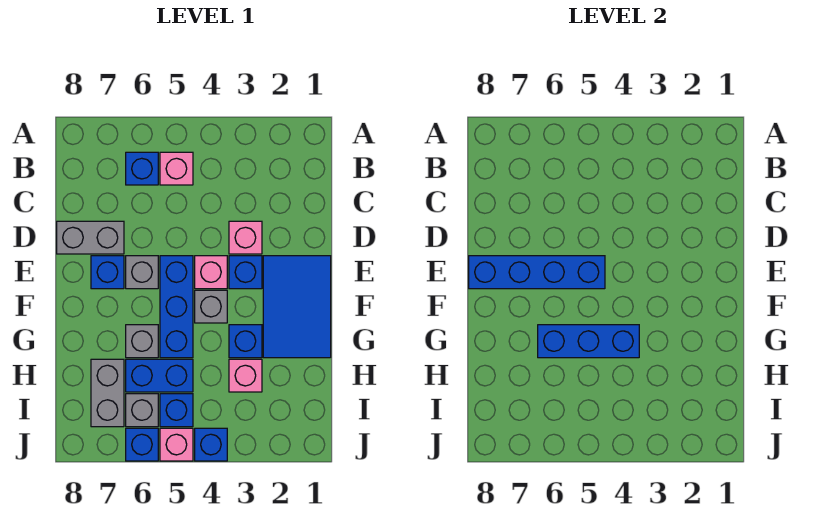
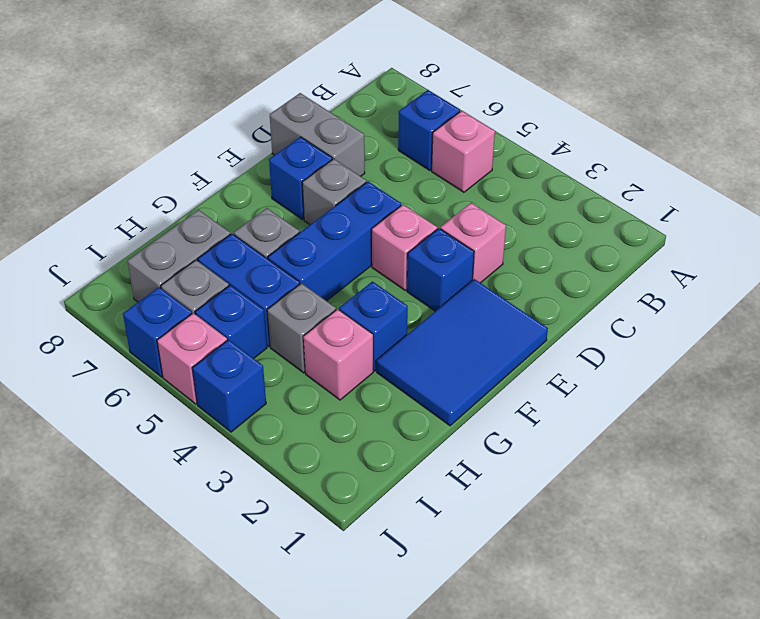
blue brick E5:E8 level 2 -> none
grey brick F4 level 1 -> grey brick H4 level 1
blue brick G4:G6 level 2 -> none

